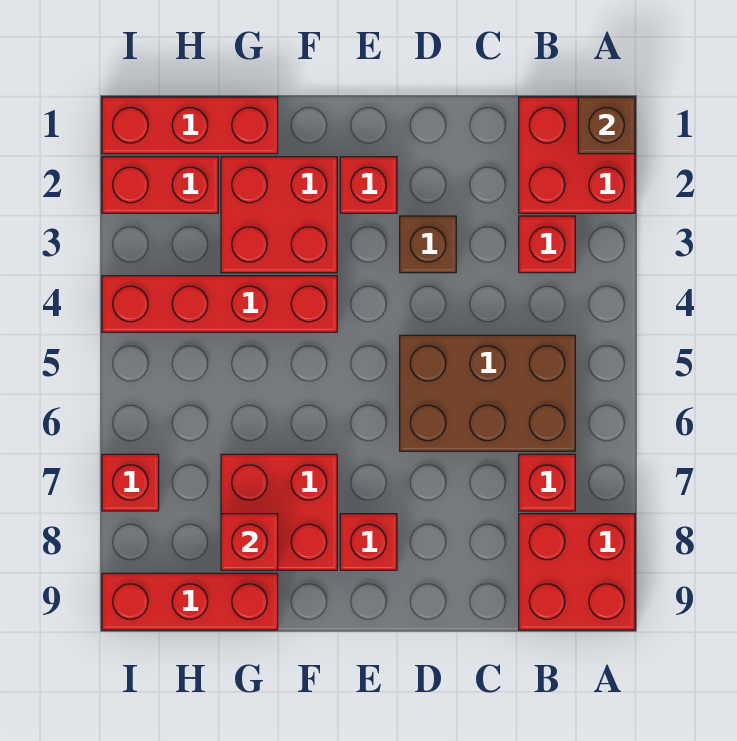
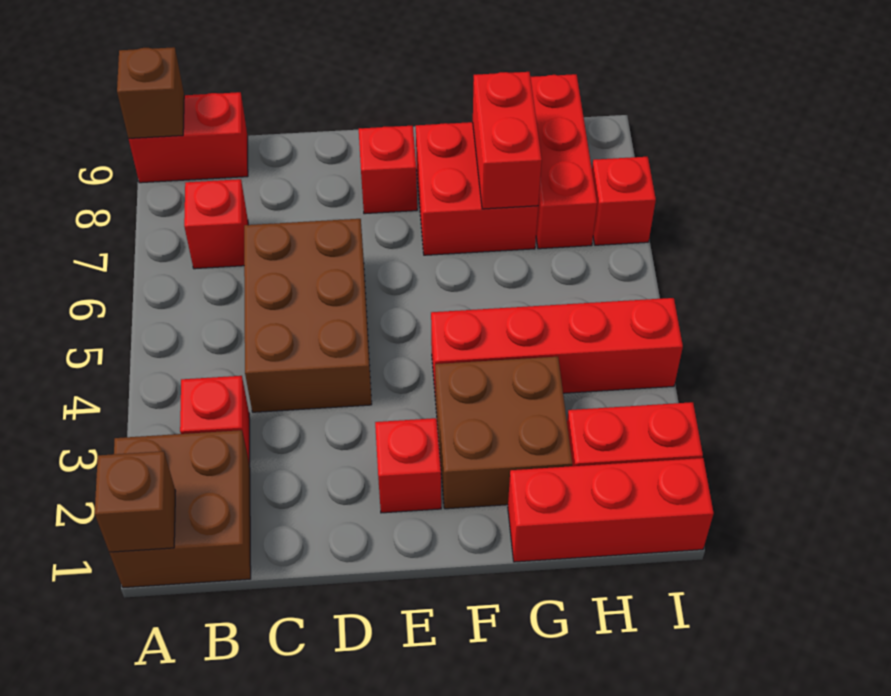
red brick A1:B2 level 1 -> brown brick A1:B2 level 1
red brick A8:B9 level 1 -> red brick A9:B9 level 1
brown brick B5:D6 level 1 -> brown brick C4:D6 level 1
brown brick D3 level 1 -> brown brick A9 level 2
red brick F2:G3 level 1 -> brown brick F2:G3 level 1
red brick G8 level 2 -> red brick G7:G8 level 2
red brick G9:I9 level 1 -> red brick H7:H9 level 1

